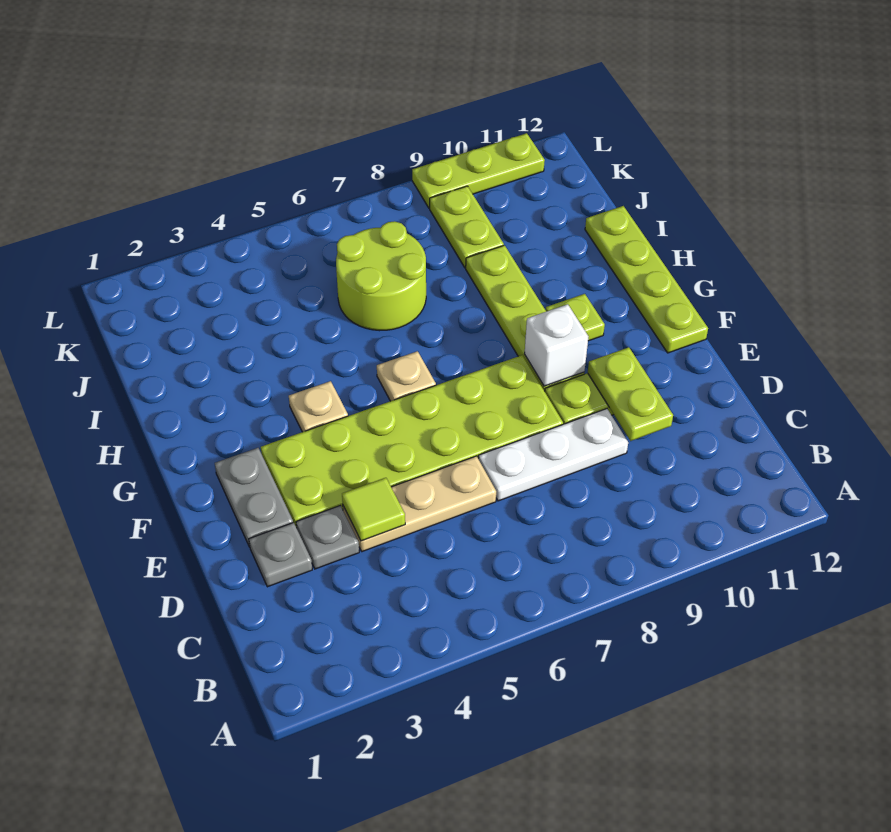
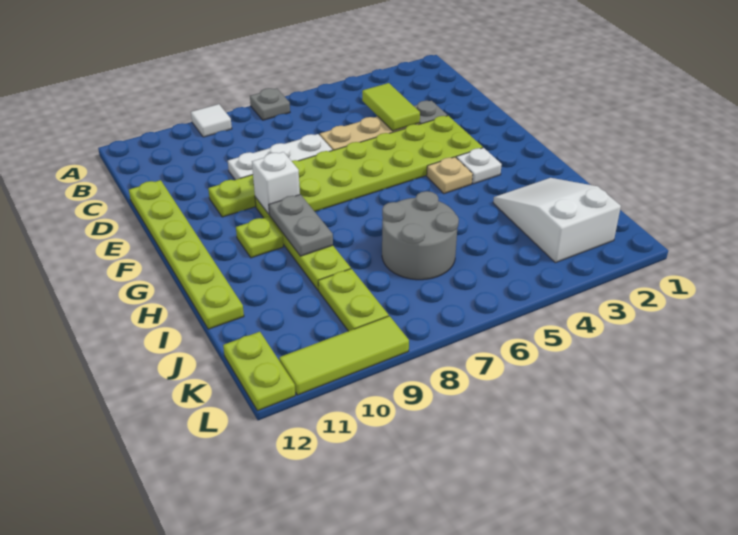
none -> white tile A9 level 1
grey plate D2 level 1 -> grey plate A7 level 1
lime tile D4 level 2 -> lime tile C4:D4 level 2
lime plate D10:E10 level 2 -> lime plate K12:L12 level 1
grey plate E2:F2 level 1 -> grey plate G9:H9 level 2
lime plate F12:I12 level 1 -> lime plate D12:I12 level 1
none -> white plate G3 level 1
tan plate G6 level 1 -> none
none -> white slope I2:K3 level 1 top K
lime round brick I6:J7 level 1 -> grey round brick I6:J7 level 1
lime plate L9:L11 level 1 -> lime tile L9:L11 level 1

